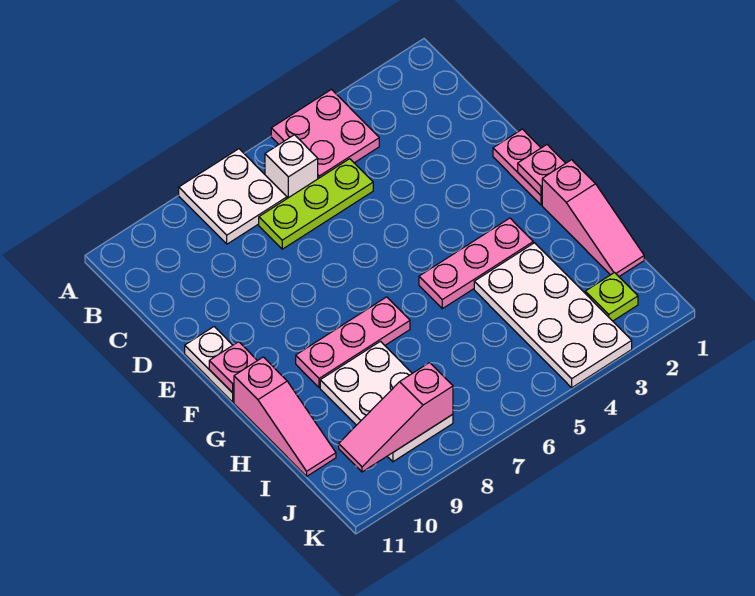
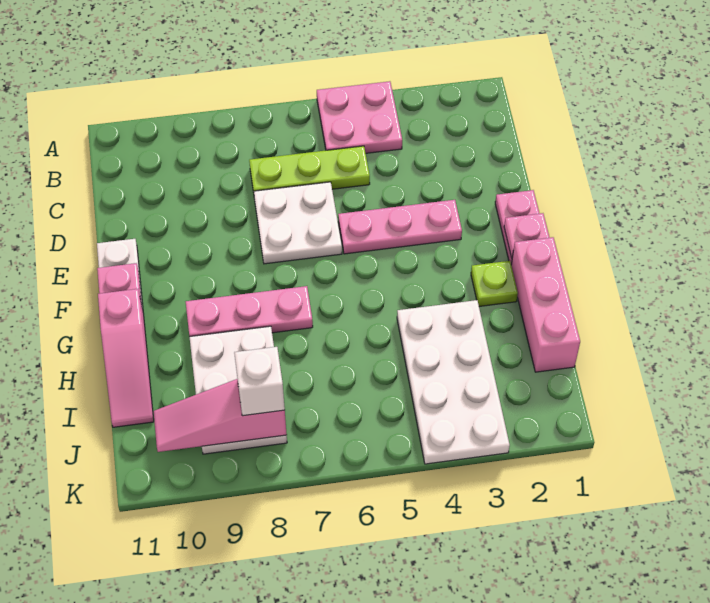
white plate A7:B8 level 1 -> white plate D6:E7 level 1
white brick B6 level 1 -> white brick J8 level 3
pink slope G1:I1 level 1 top G -> pink brick G1:I1 level 1
pink plate G3:G5 level 1 -> pink plate E3:E5 level 1
lime plate J2 level 1 -> lime plate G2 level 1

